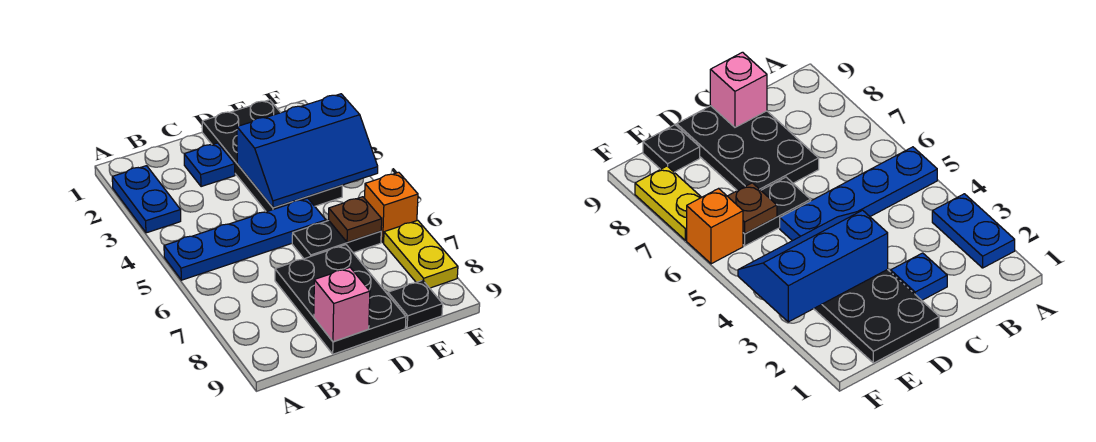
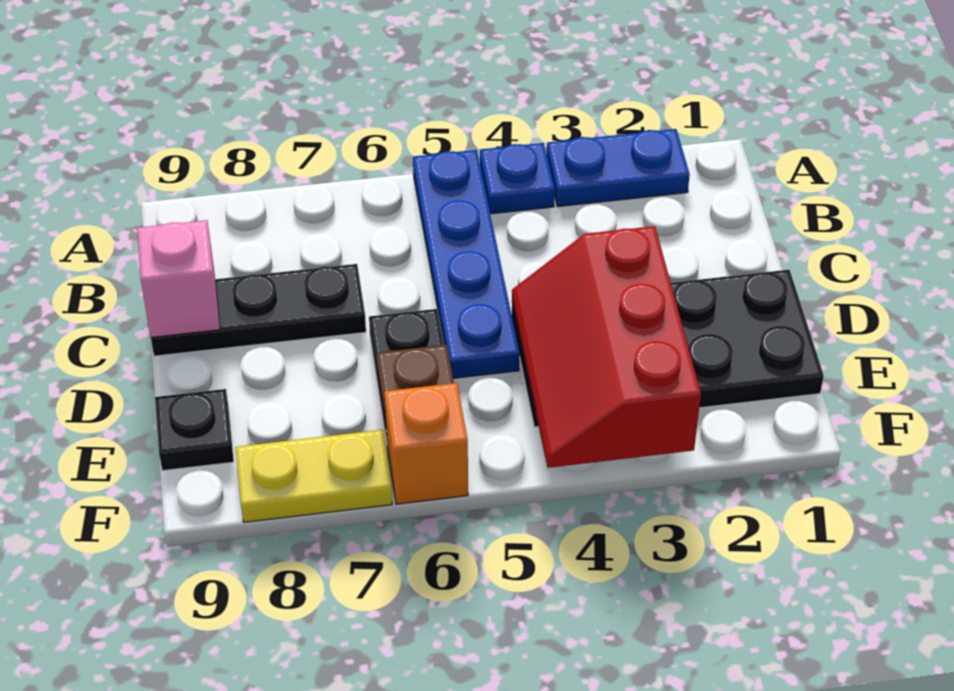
blue plate C2 level 1 -> blue plate A4 level 1
black plate C7:D9 level 1 -> black plate C7:C9 level 1
blue slope D3:F4 level 2 top 3 -> red slope D3:F4 level 2 top 3

